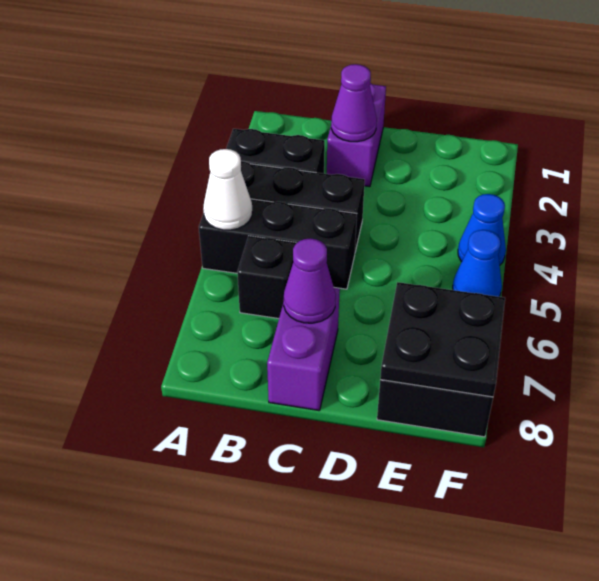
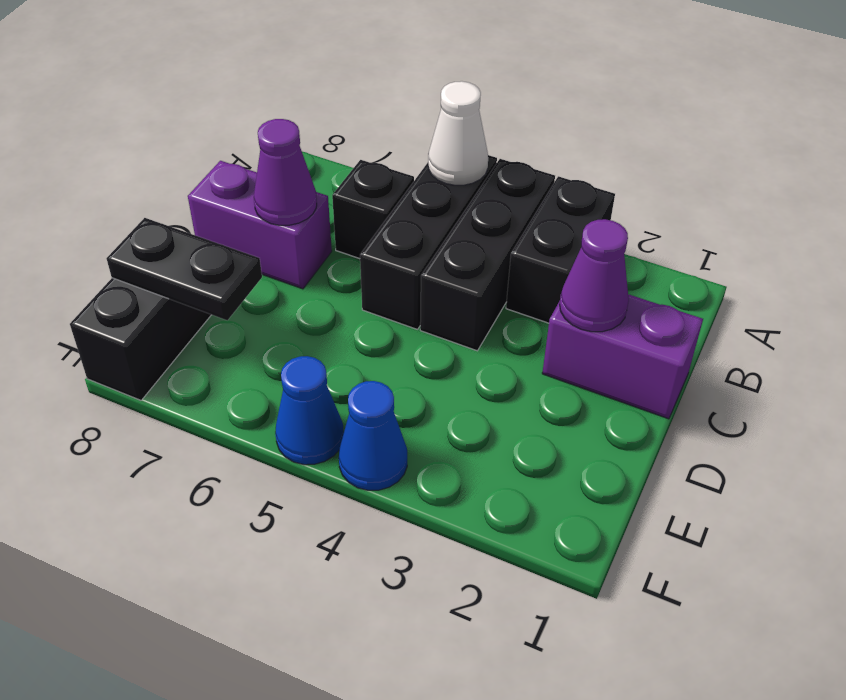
black plate E7:F8 level 2 -> black plate E7:E8 level 2

